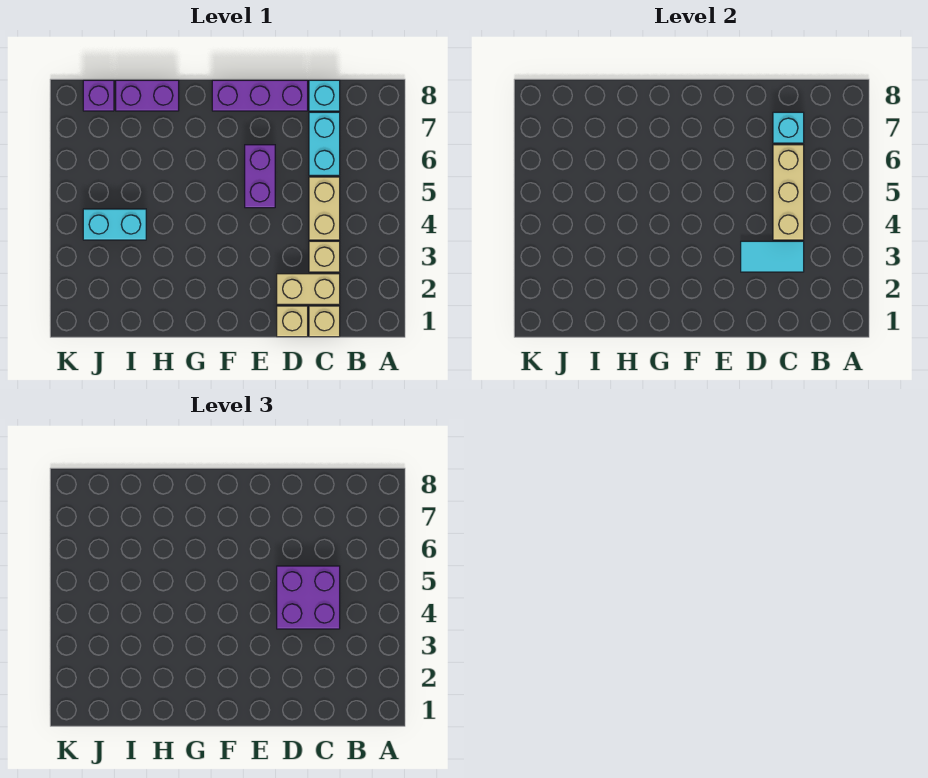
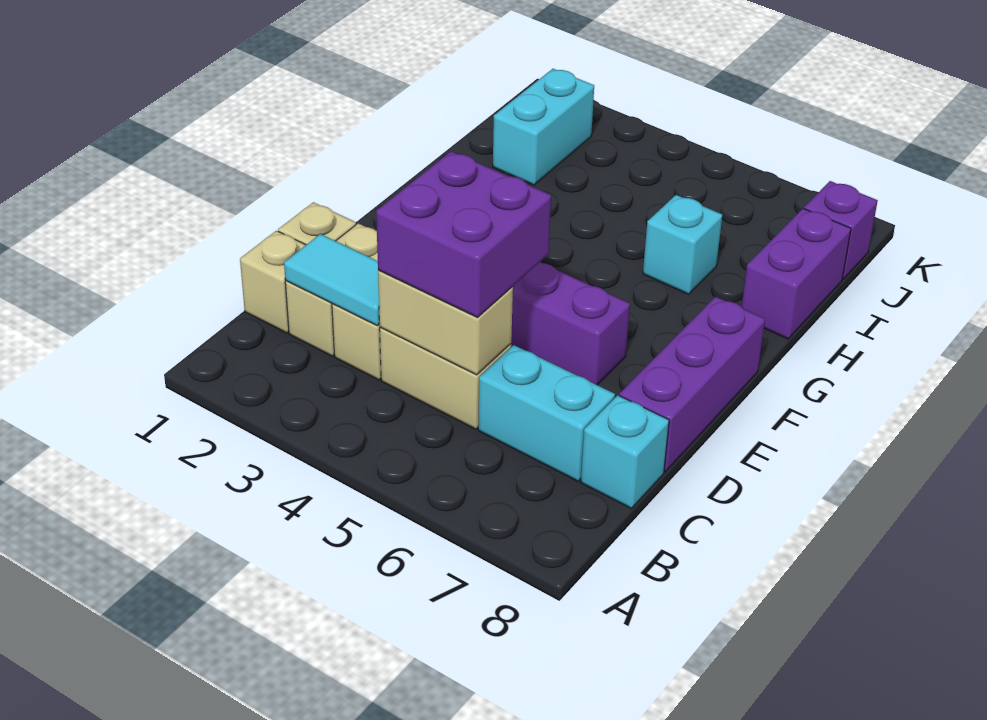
cyan tile C3:D3 level 2 -> cyan tile C2:C3 level 2
tan brick C4:C6 level 2 -> tan brick C4:C5 level 2
cyan brick C7 level 2 -> cyan brick H6 level 1
cyan brick I4:J4 level 1 -> cyan brick I2:J2 level 1

